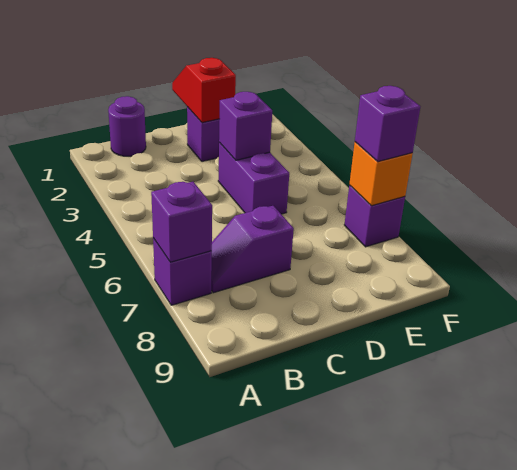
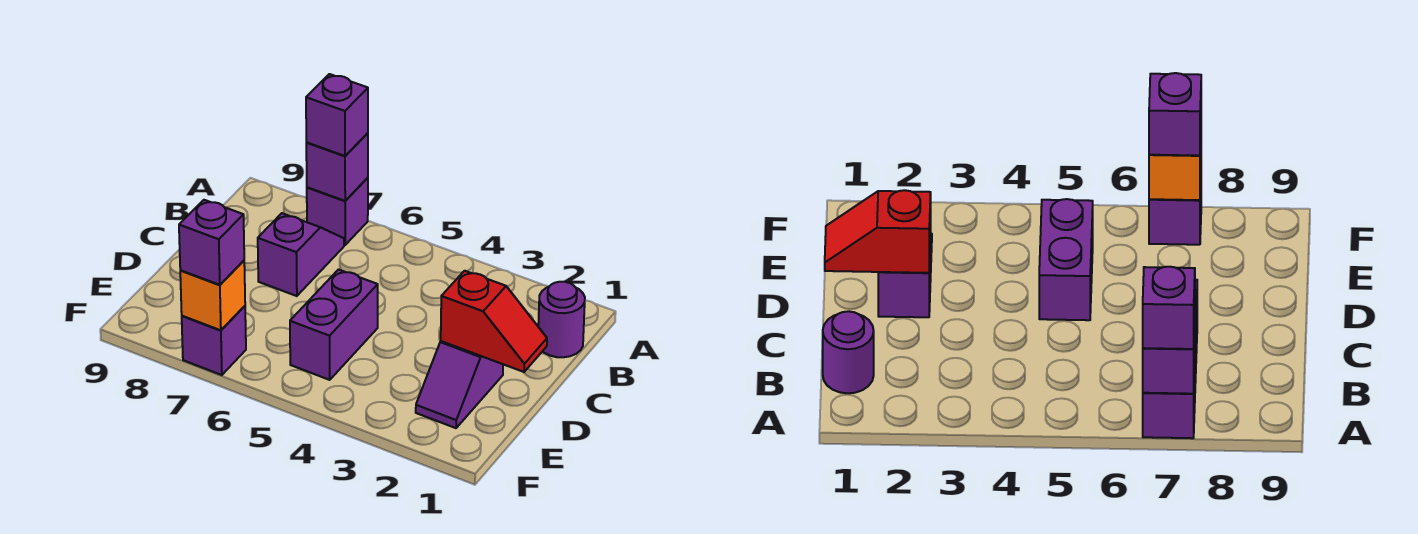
purple brick D4:D5 level 1 -> purple brick D5:E5 level 1
purple brick D4 level 2 -> purple brick A7 level 3

